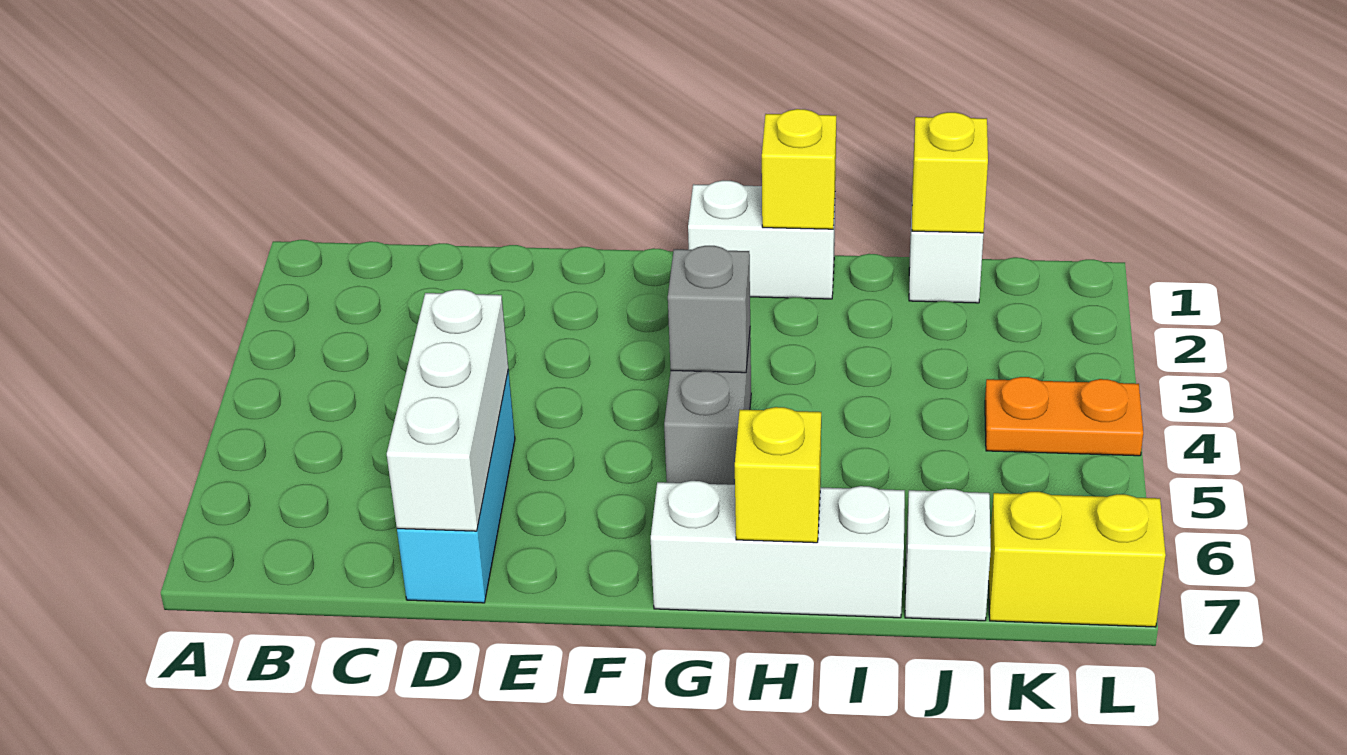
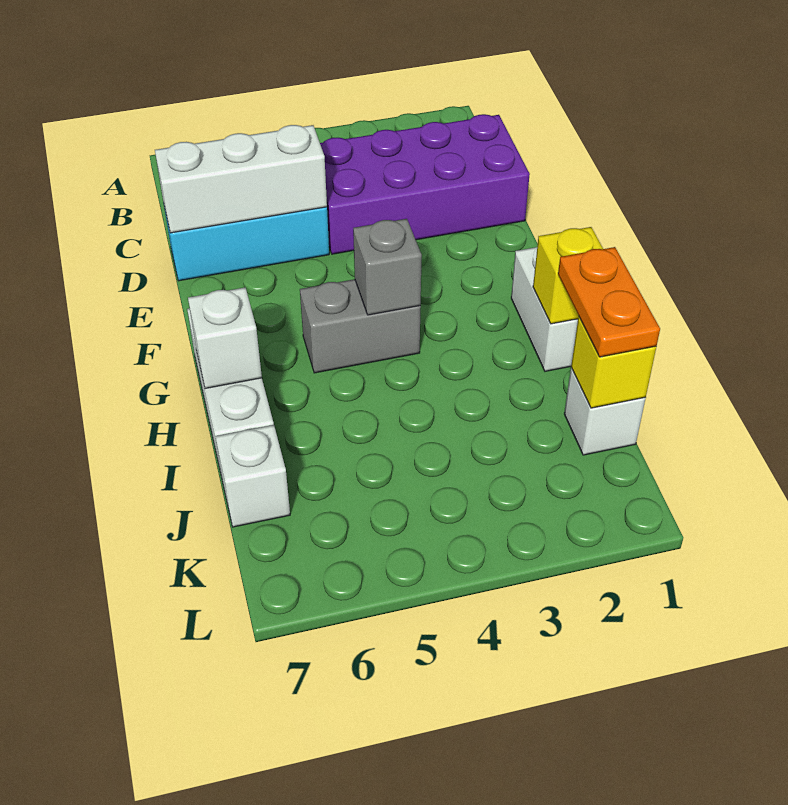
none -> purple brick C1:D4 level 1
yellow brick H7 level 2 -> white brick H7 level 2
orange plate K4:L4 level 1 -> orange plate I1:J1 level 3
yellow brick K7:L7 level 1 -> none

